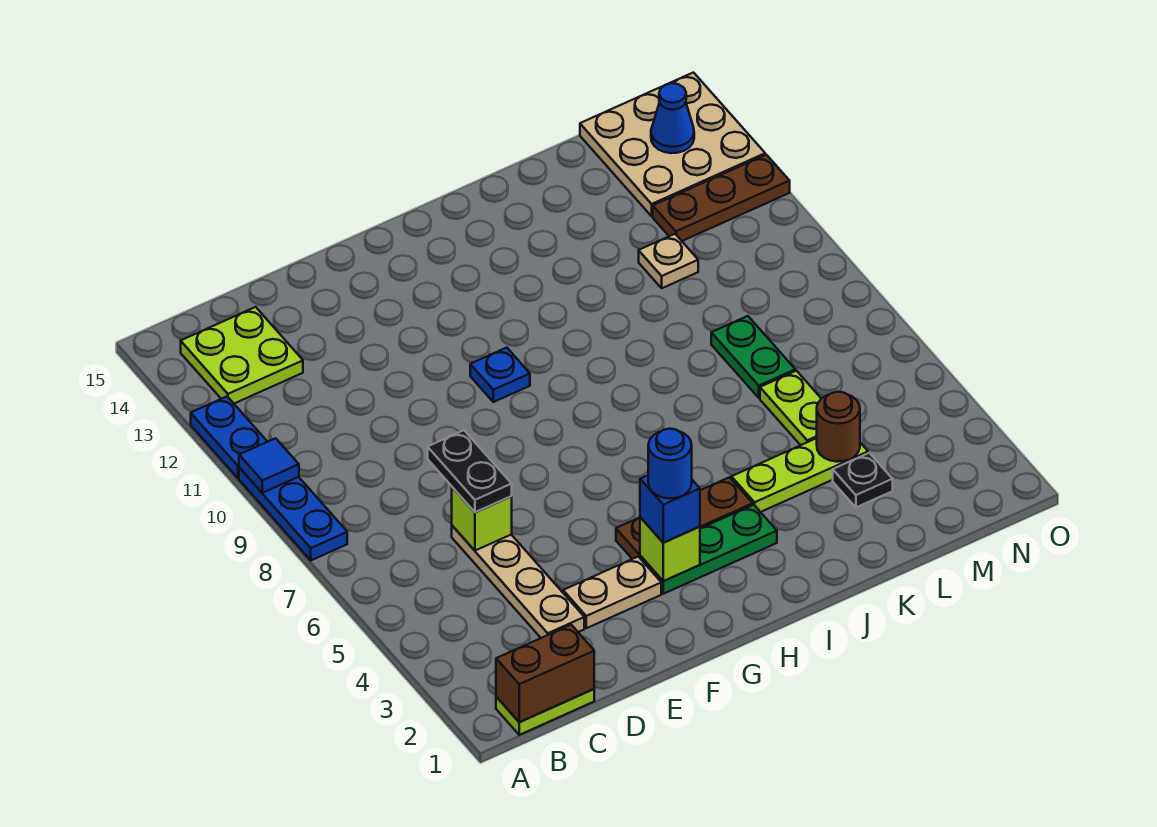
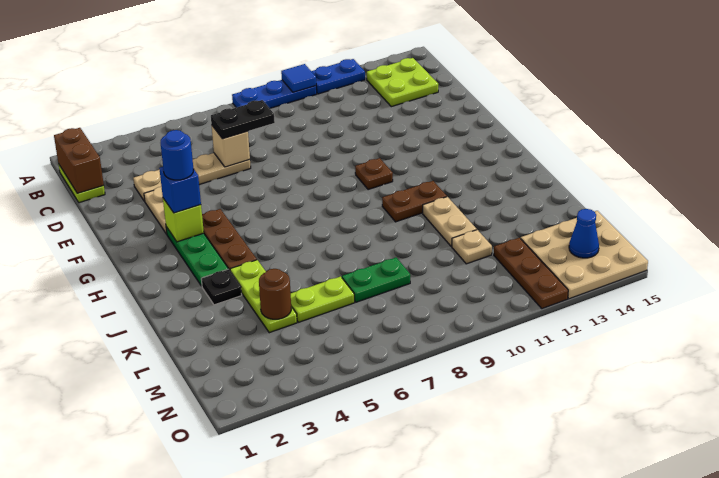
lime brick D6 level 2 -> tan brick D6 level 2
blue plate G10 level 1 -> brown plate G10 level 1
none -> brown plate I10:I11 level 1
none -> tan plate J11:K11 level 1
black plate L3 level 1 -> black plate J3 level 1

